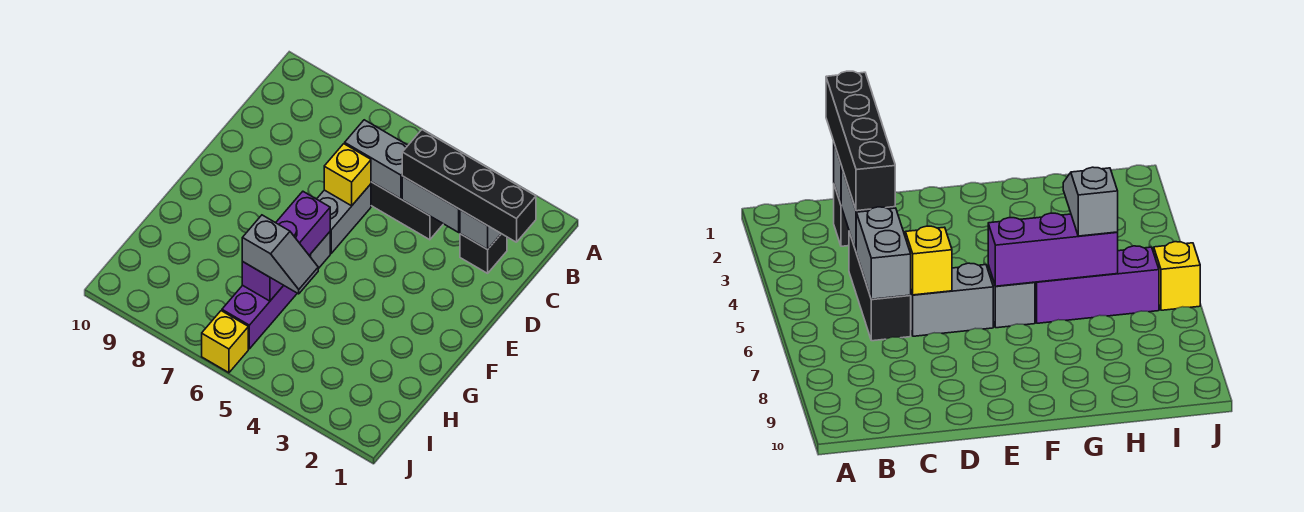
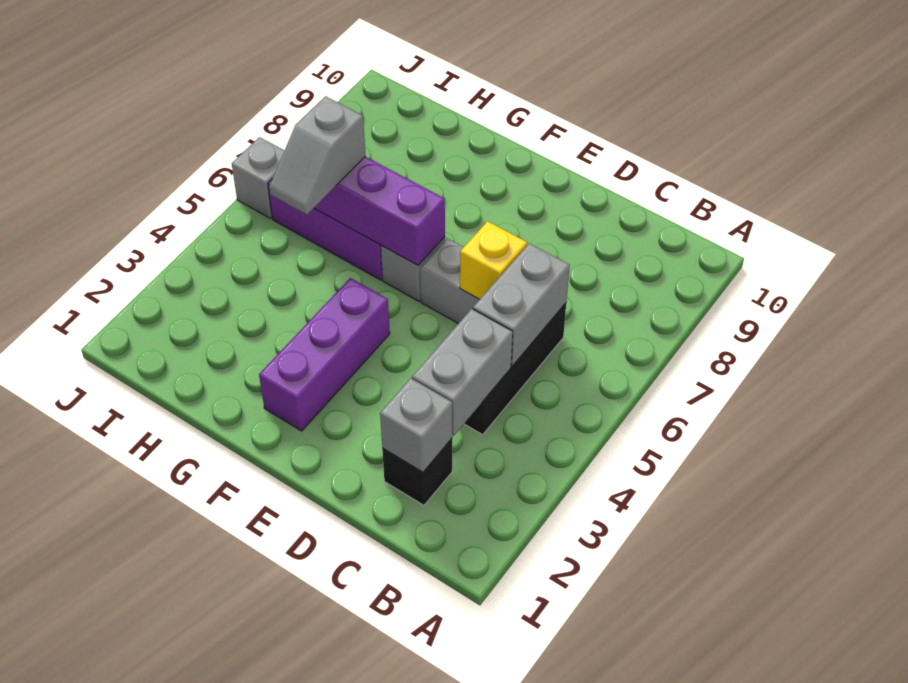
black brick C1:C4 level 3 -> none
none -> purple brick F2:F4 level 1
yellow brick J6 level 1 -> grey brick J6 level 1

